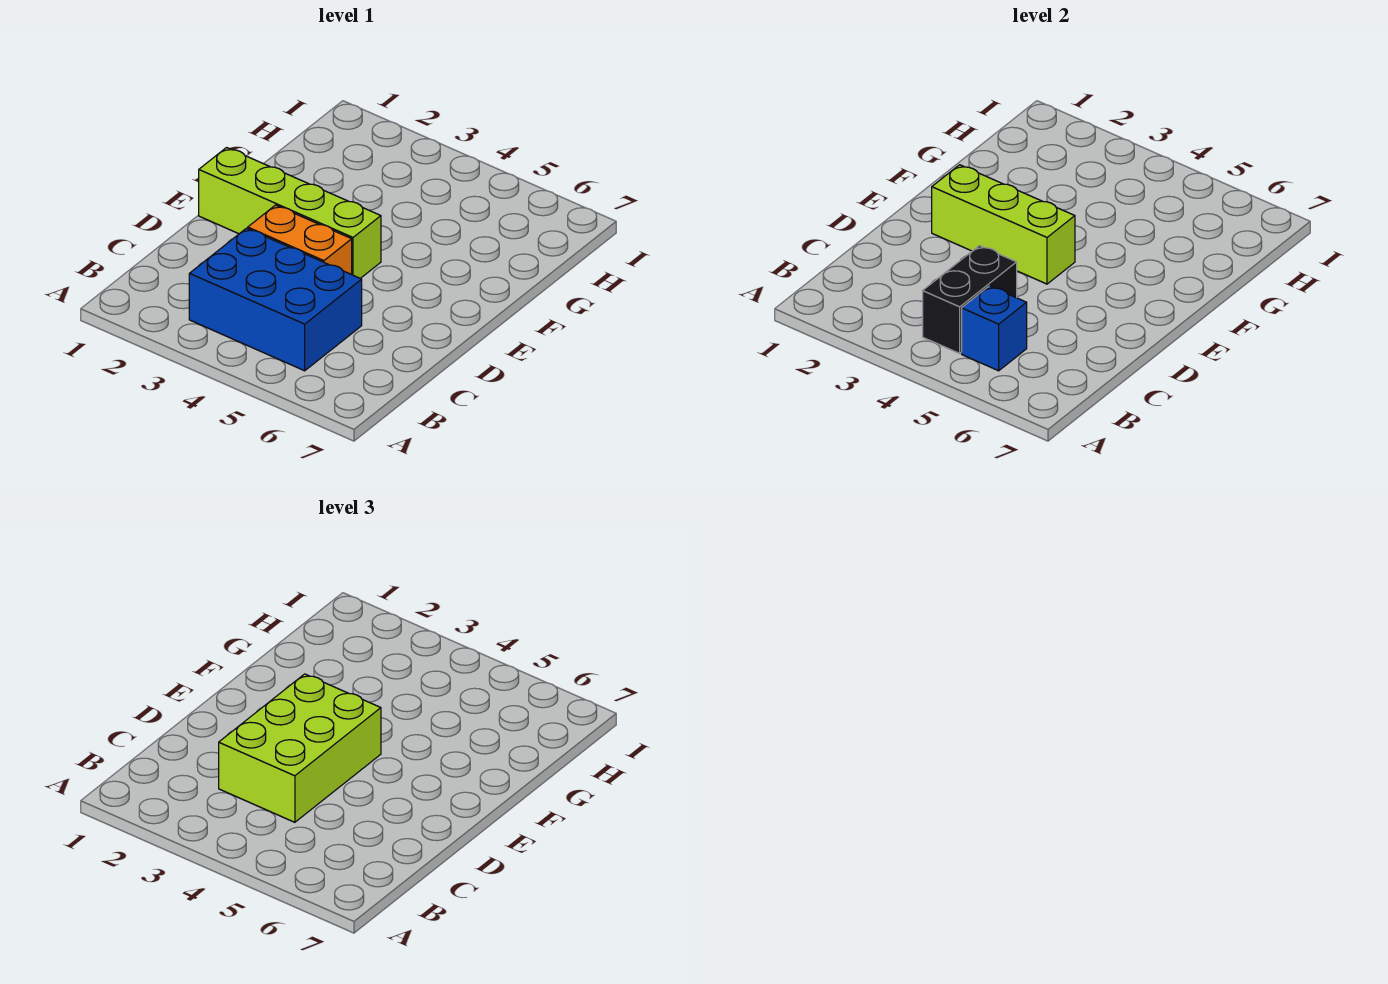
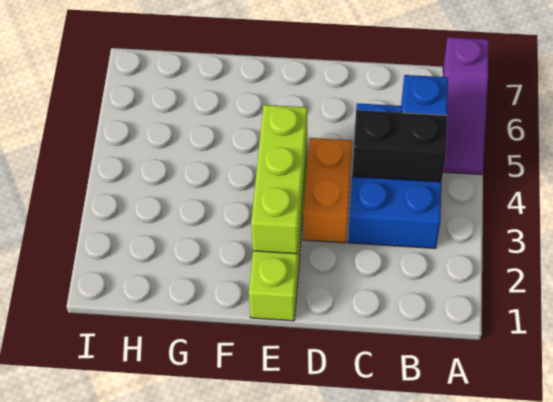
none -> purple slope A5:A7 level 1 top 7
lime brick C3:E4 level 3 -> none

